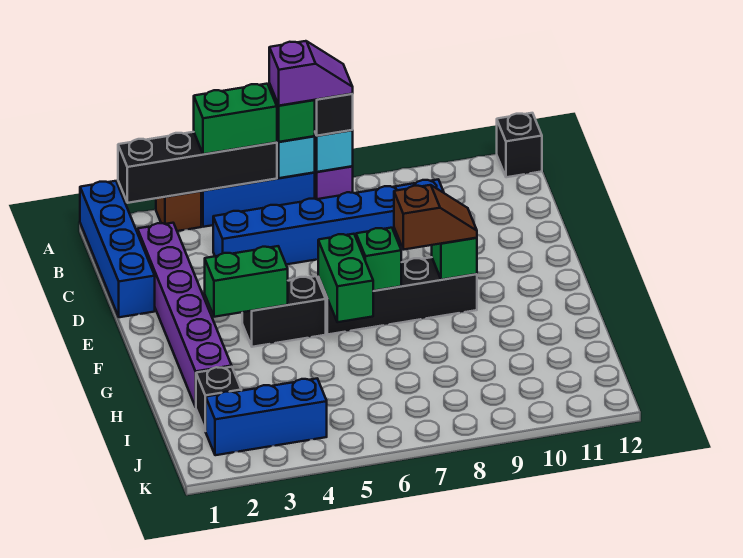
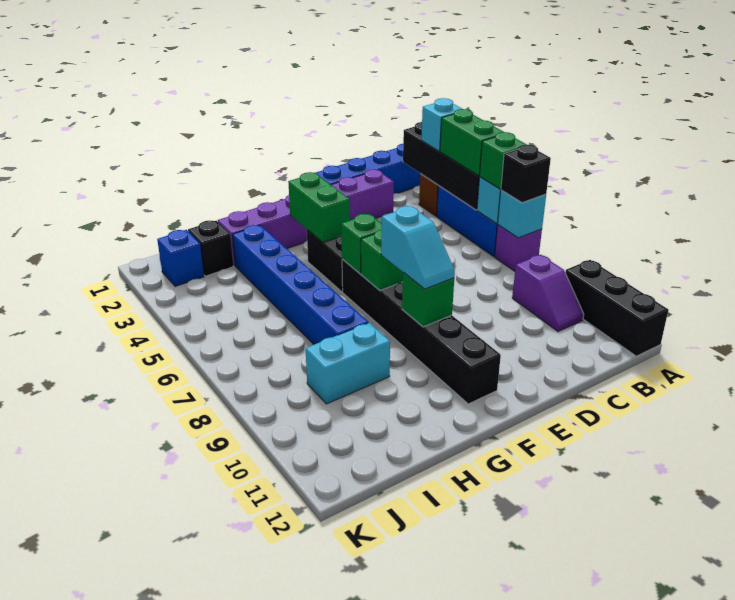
none -> cyan brick A3 level 3
purple slope A6:A7 level 4 top 6 -> purple slope B9:B10 level 1 top 9
black brick A12 level 1 -> black brick A10:A12 level 1
blue brick C4:C9 level 1 -> blue brick H3:H8 level 1
black brick F6:F9 level 1 -> black brick F6:F11 level 1
green brick F6:G6 level 2 -> green brick F6 level 2
brown slope F8:F9 level 3 top 8 -> cyan slope F8:F9 level 3 top 8
none -> cyan brick H9:I9 level 1
blue brick J2:J4 level 1 -> blue brick J2 level 1

